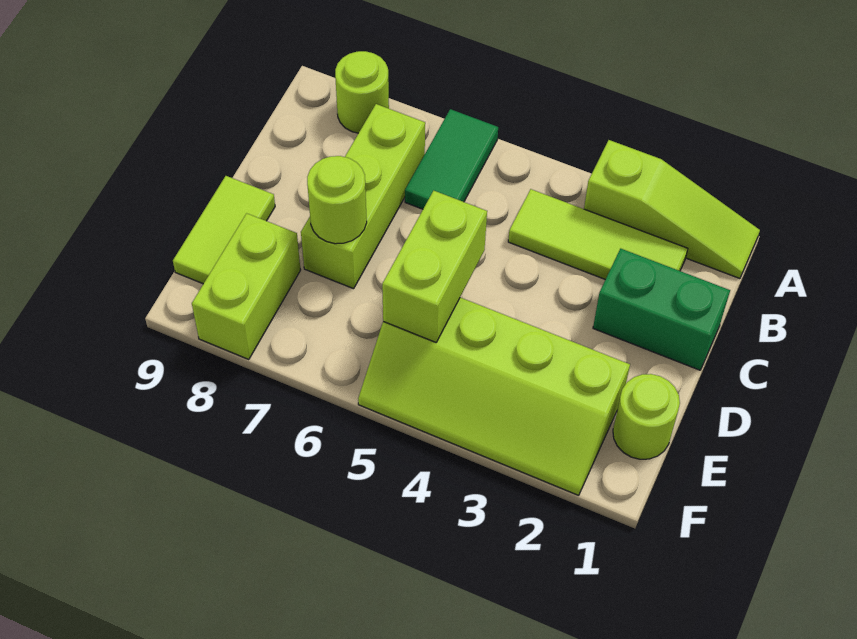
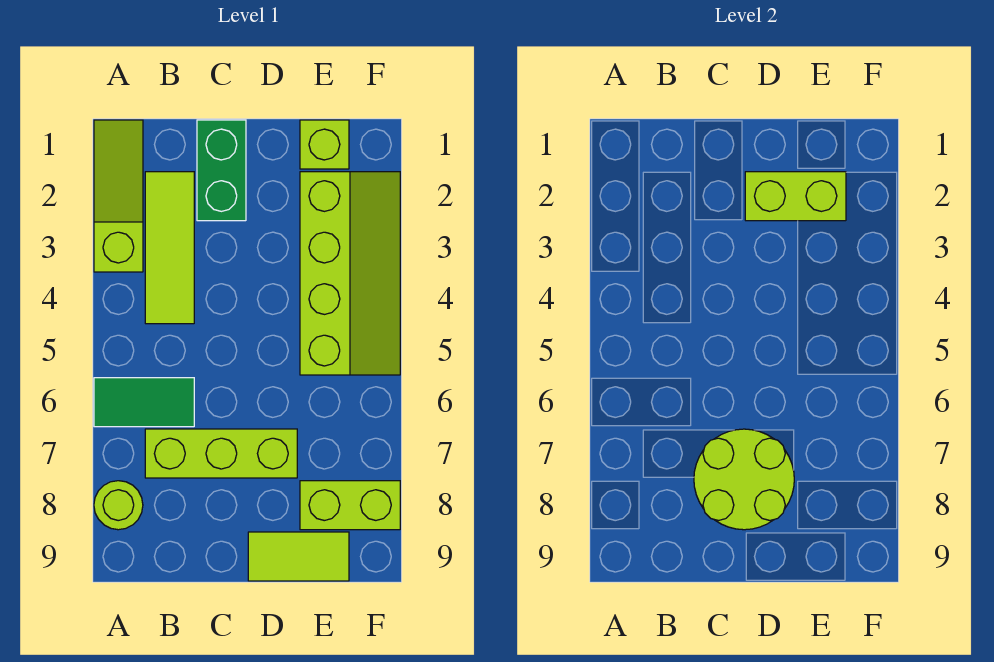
lime brick D5:E5 level 2 -> lime brick D2:E2 level 2
lime round brick D7 level 2 -> lime round brick C7:D8 level 2
lime round brick E1 level 1 -> lime brick E1 level 1

